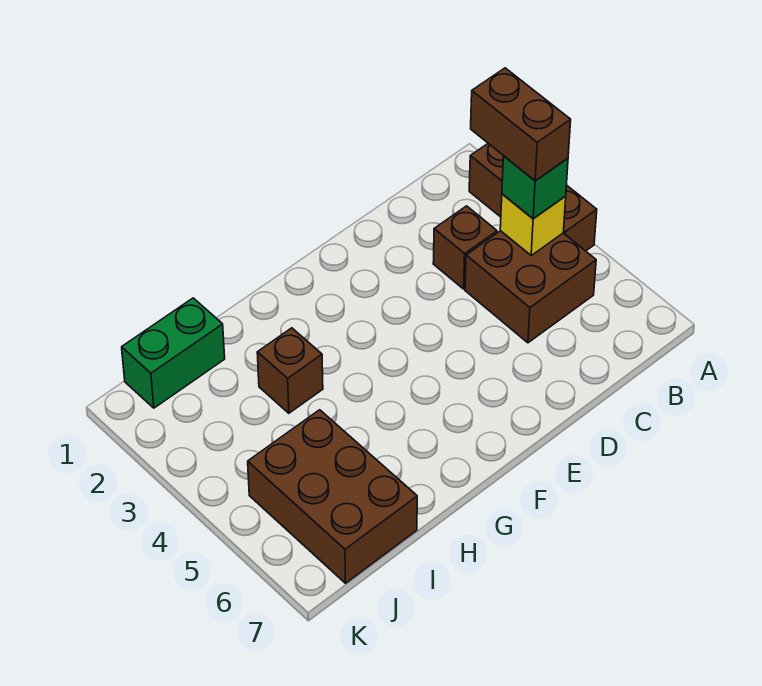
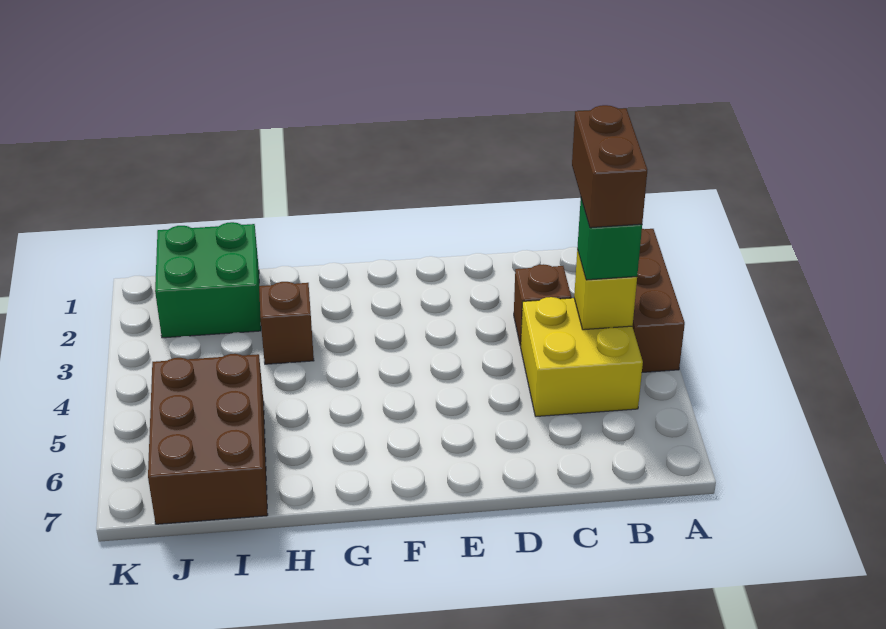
brown brick B4:C5 level 1 -> yellow brick B4:C5 level 1
green brick I1:J1 level 1 -> green brick I1:J2 level 1

